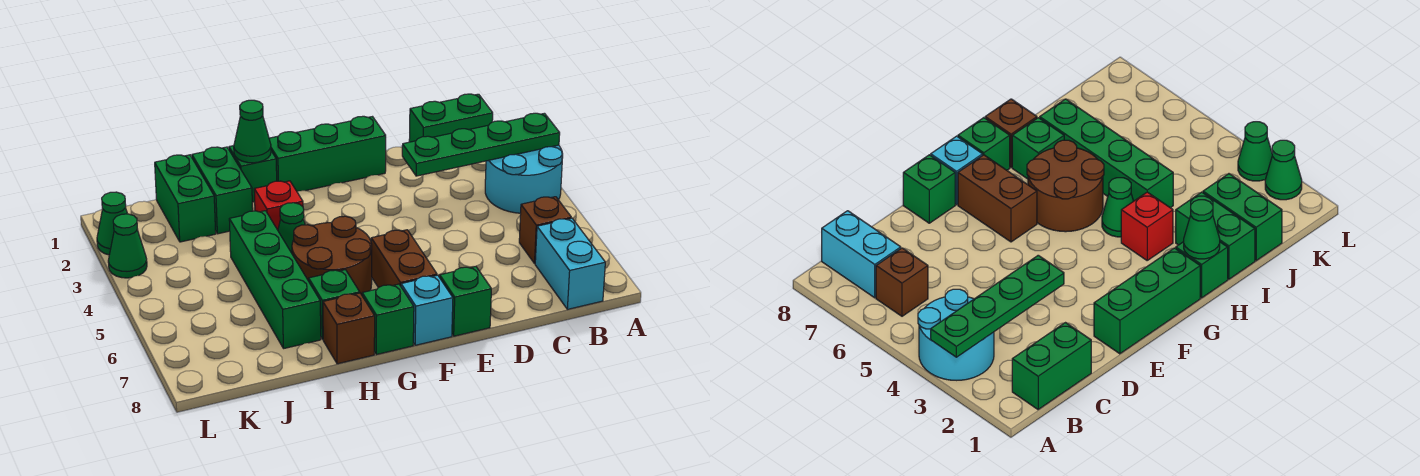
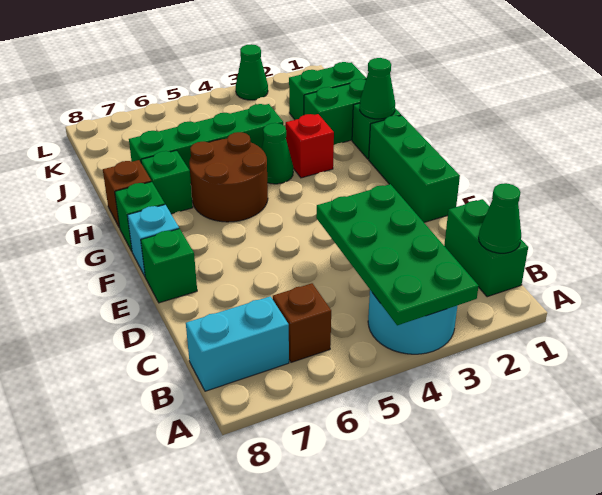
green plate A3:D3 level 2 -> green plate A3:D4 level 2
brown brick F6:F7 level 1 -> none
green cone L2 level 1 -> green cone B1 level 2

